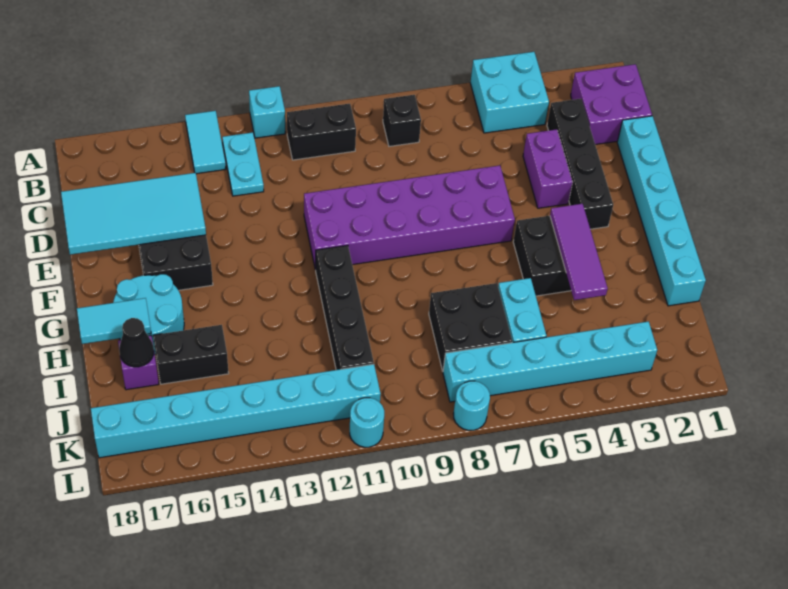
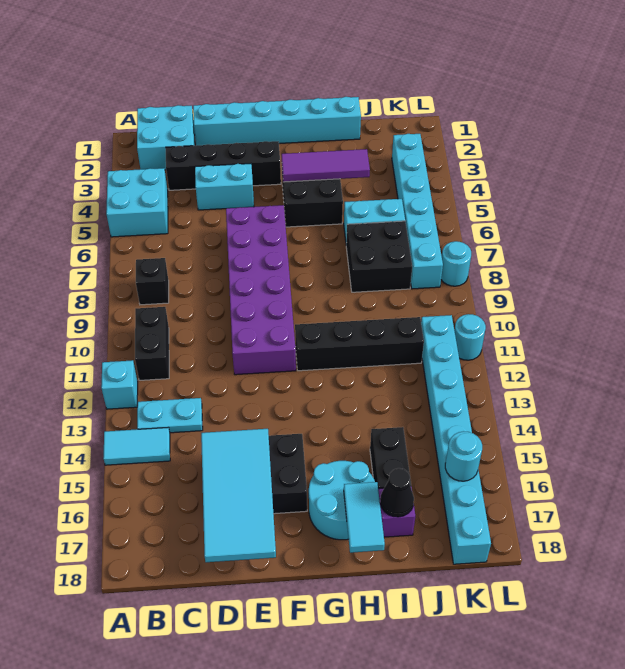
purple brick B1:C2 level 1 -> cyan brick B1:C2 level 1
purple brick D4:E4 level 1 -> cyan brick D4:E4 level 1
none -> cyan round brick K16 level 2

